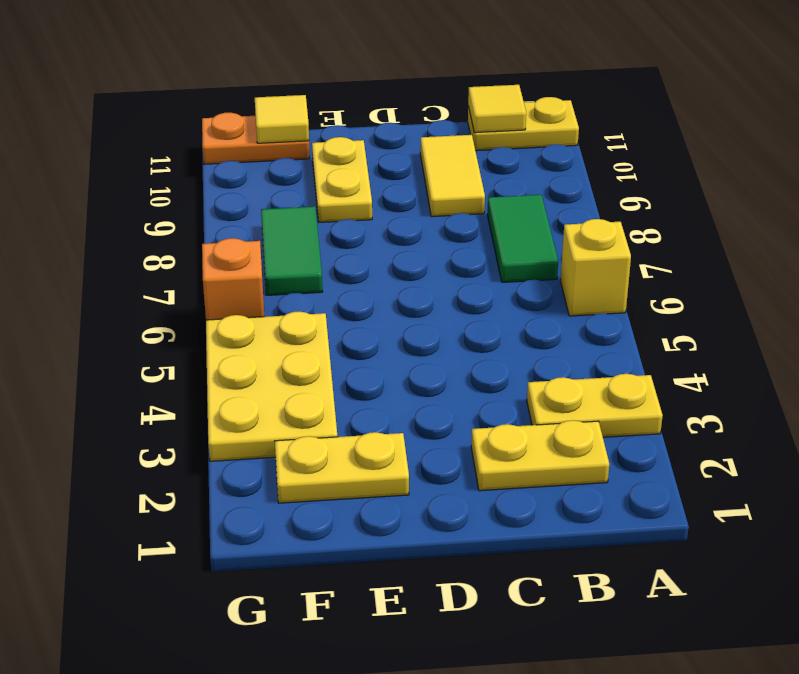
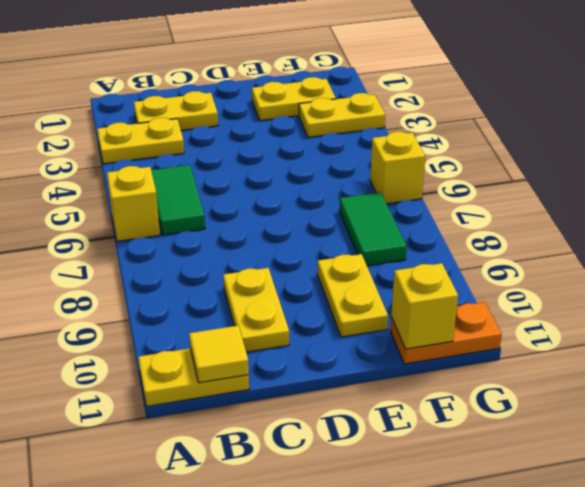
green tile B7:B8 level 1 -> green tile B5:B6 level 1
yellow tile C9:C10 level 1 -> yellow plate C9:C10 level 1
yellow plate F3:G5 level 1 -> yellow plate F3:G3 level 1
yellow tile F11 level 2 -> yellow brick F11 level 2
orange brick G6 level 1 -> yellow brick G6 level 1

